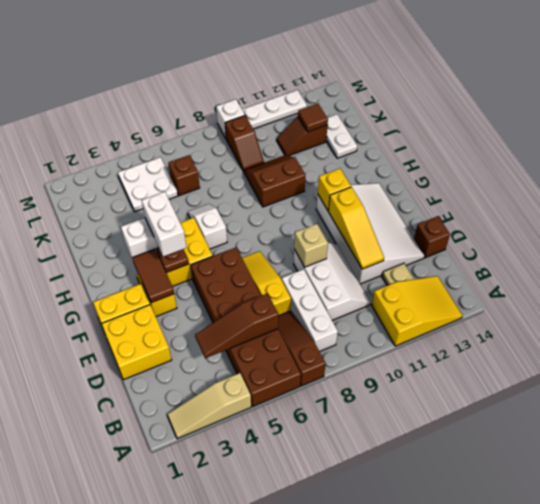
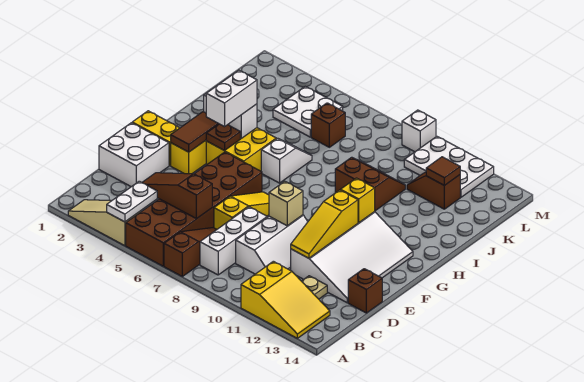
yellow brick D1:E2 level 1 -> white brick D1:E2 level 1
white plate J13:K13 level 1 -> white plate A4:B4 level 2
brown slope K9:L9 level 1 top L -> none
white plate M10:M12 level 1 -> white plate L10:M12 level 1

